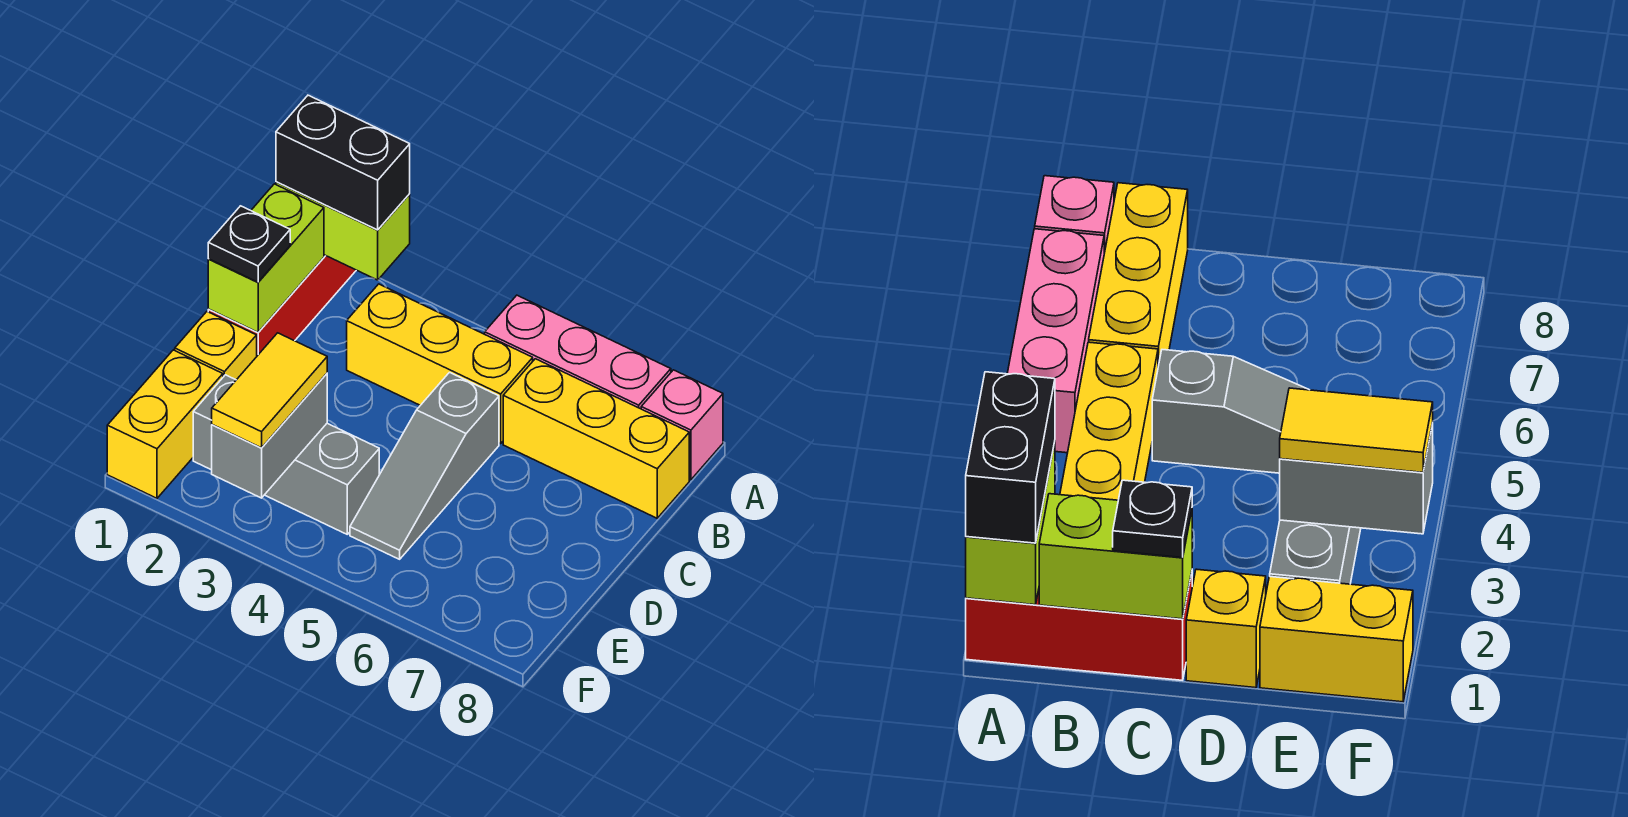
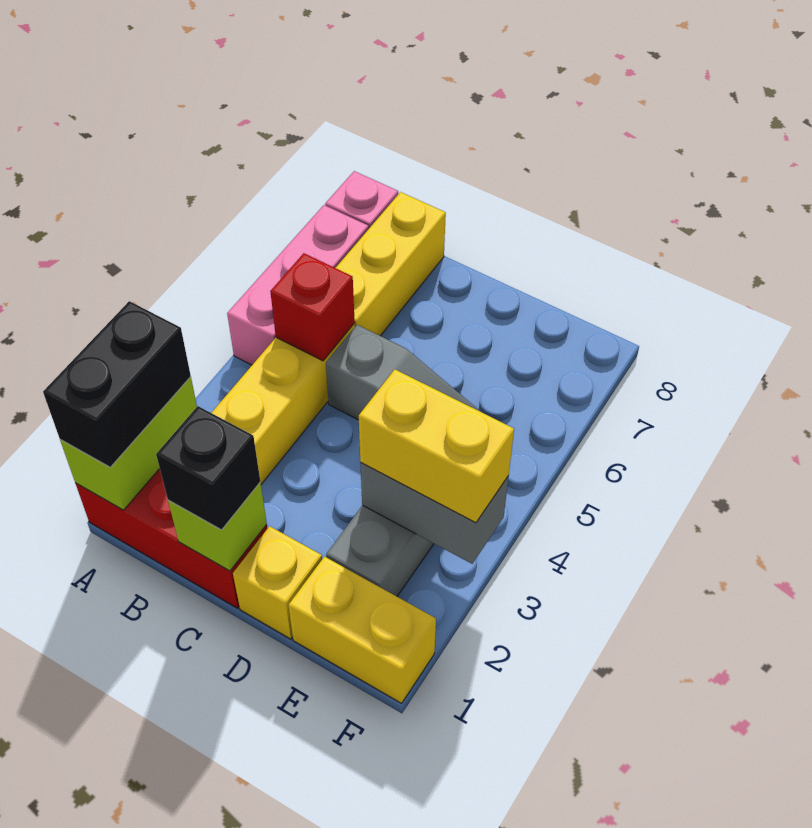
lime brick B1:C1 level 2 -> lime brick C1 level 2
none -> red brick B5 level 2
black plate C1 level 3 -> black brick C1 level 3
yellow tile E3:F3 level 3 -> yellow brick E3:F3 level 3

